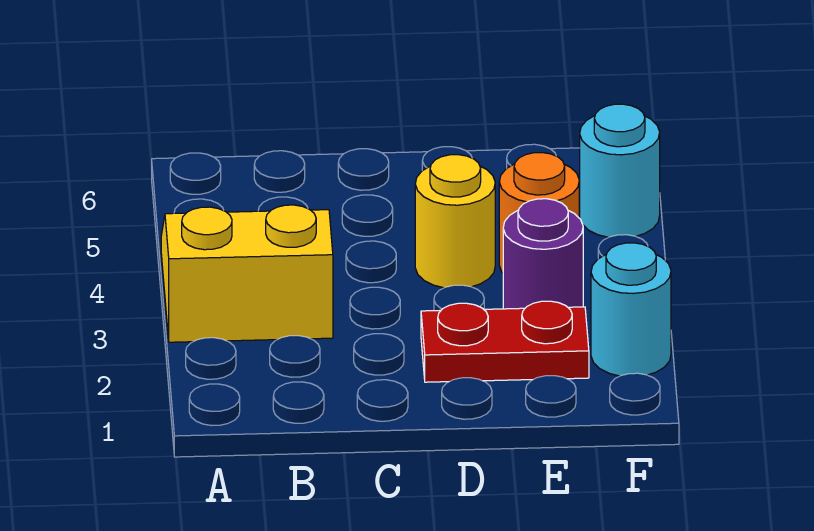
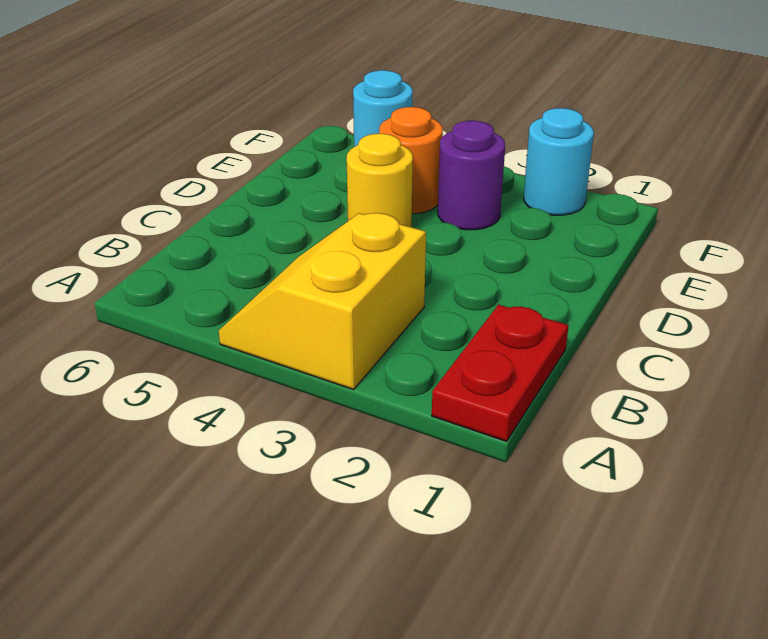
red plate D2:E2 level 1 -> red plate A1:B1 level 1

